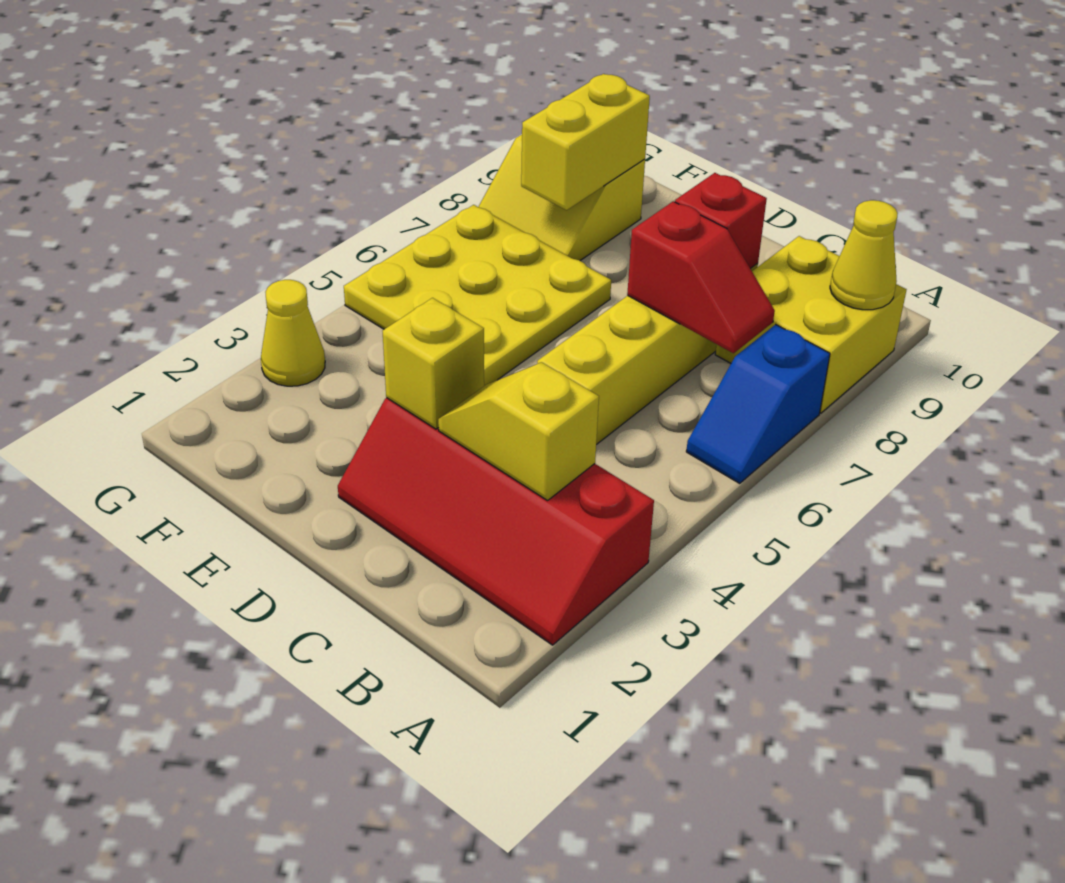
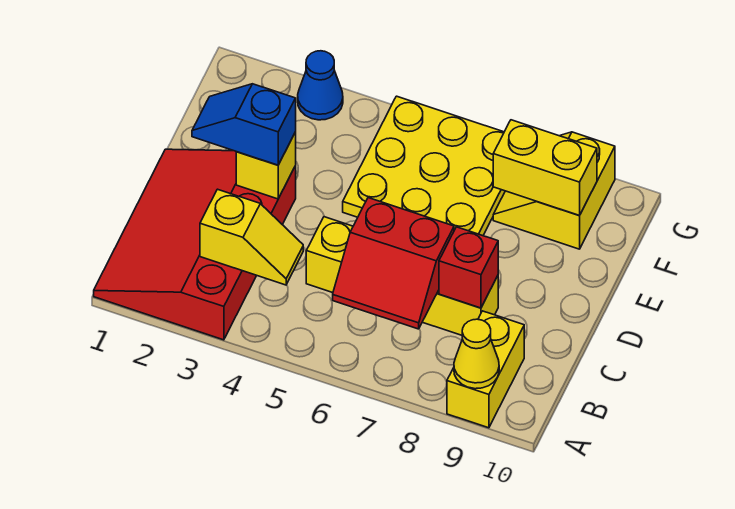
red slope A2:D3 level 1 top 3 -> red slope A1:D3 level 1 top 3
blue slope A6:A7 level 1 top 7 -> blue slope D2:D3 level 3 top 3
yellow brick A8:B9 level 1 -> yellow brick A9:B9 level 1
yellow slope B3:C3 level 2 top B -> yellow slope B3:B4 level 2 top 3
red slope B7:C7 level 2 top C -> red slope B6:C7 level 2 top C
yellow cone G3 level 1 -> blue cone G3 level 1

